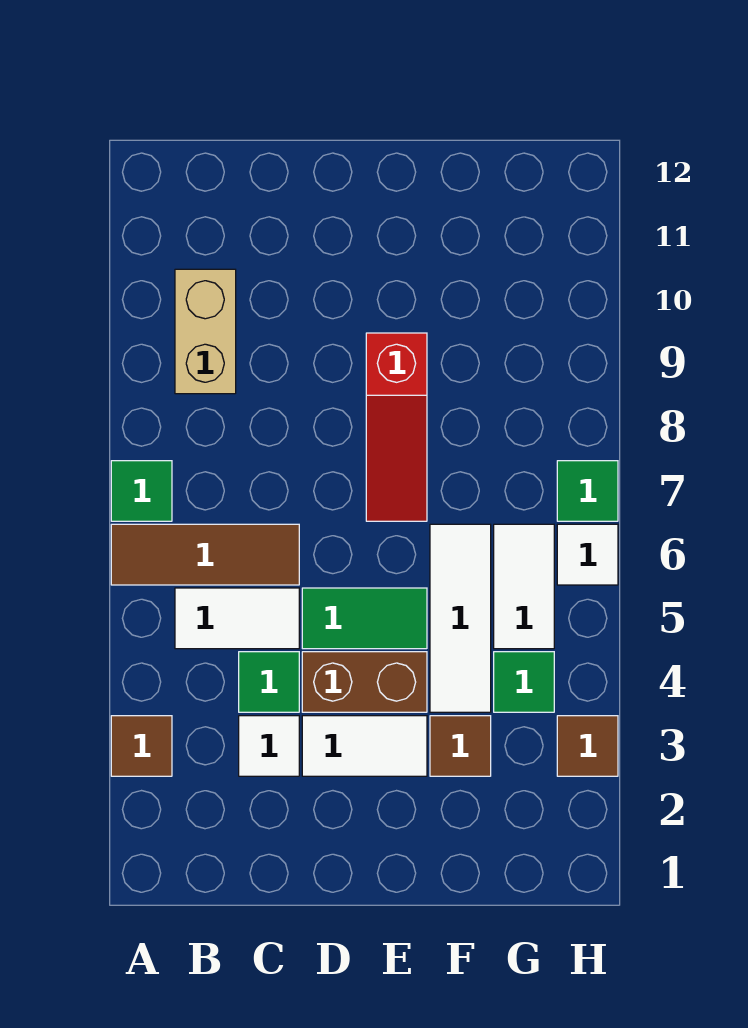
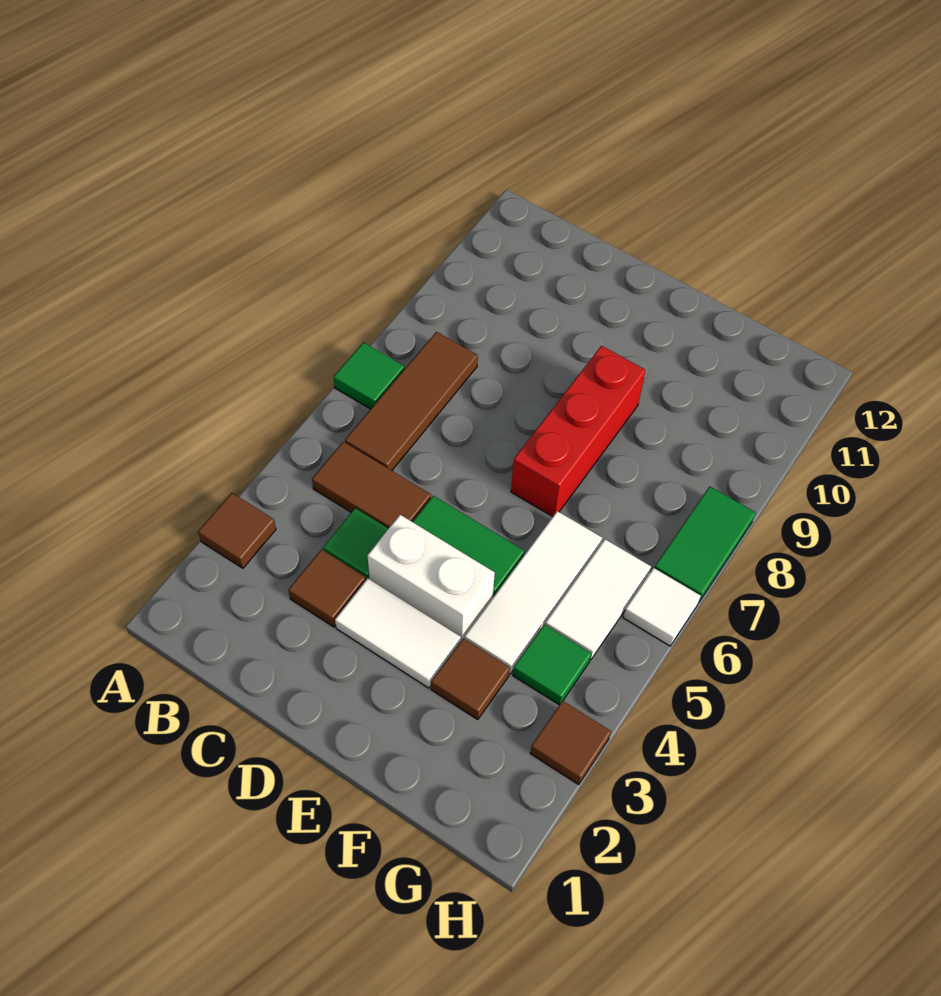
brown tile A6:C6 level 1 -> brown tile B6:B8 level 1
white tile B5:C5 level 1 -> brown tile B5:C5 level 1
tan brick B9:B10 level 1 -> none
white tile C3 level 1 -> brown tile C3 level 1
brown brick D4:E4 level 1 -> white brick D4:E4 level 1
red slope E7:E9 level 1 top 9 -> red brick E7:E9 level 1
green tile H7 level 1 -> green tile H7:H8 level 1

